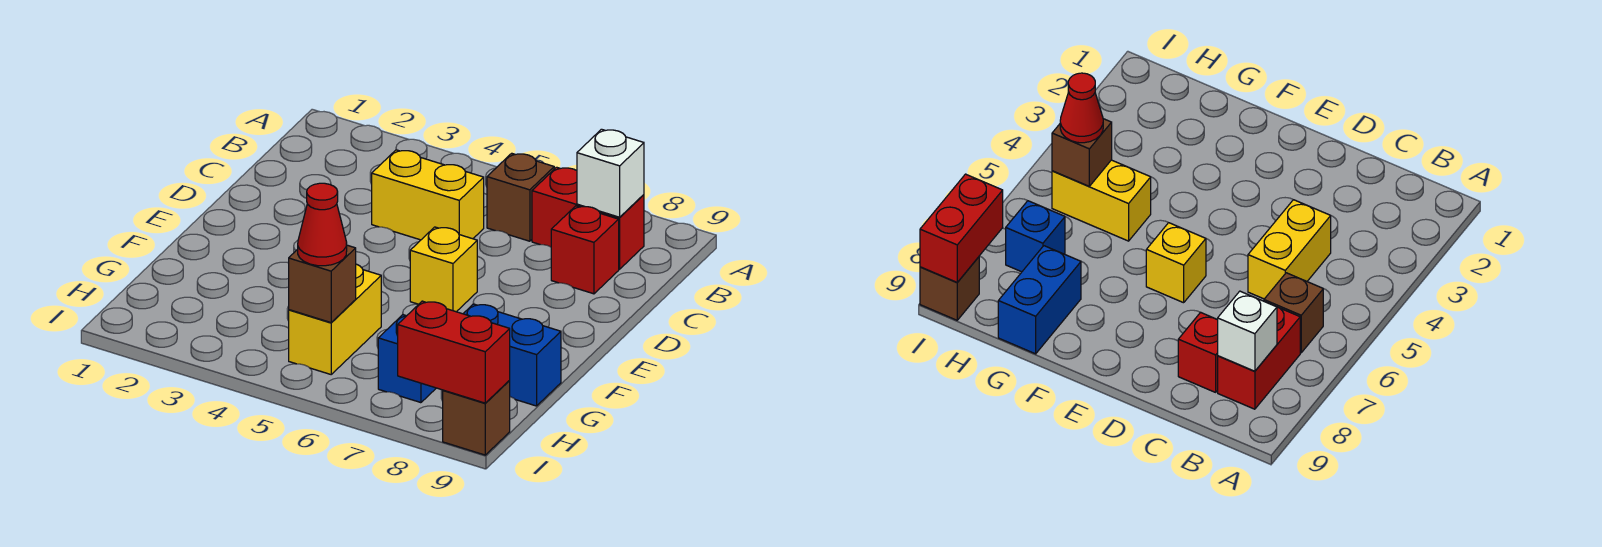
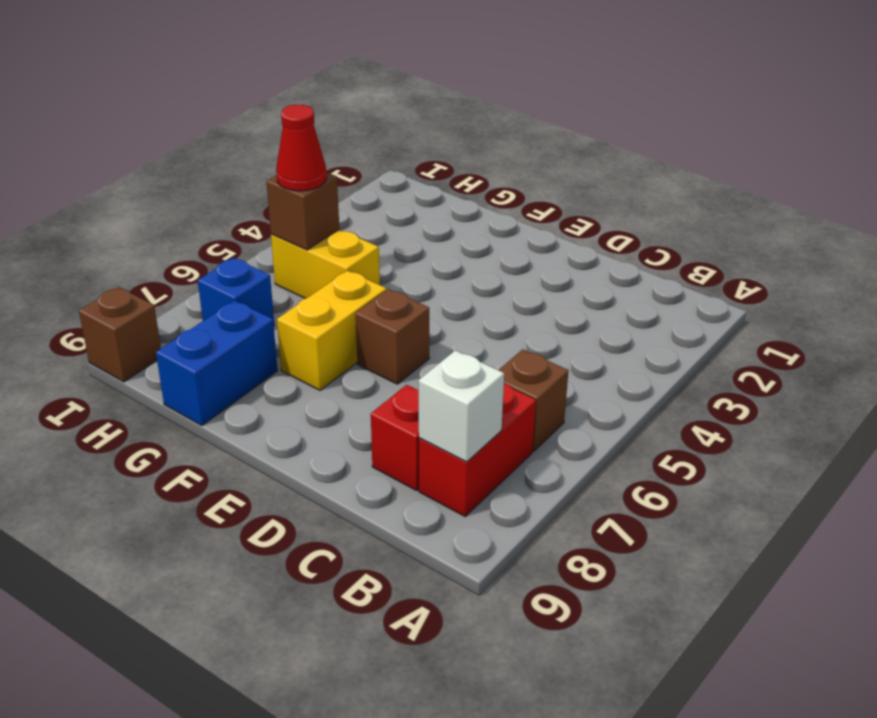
yellow brick C4:C5 level 1 -> yellow brick F6:F7 level 1
yellow brick E6 level 1 -> brown brick E6 level 1
red brick I8:I9 level 2 -> none

